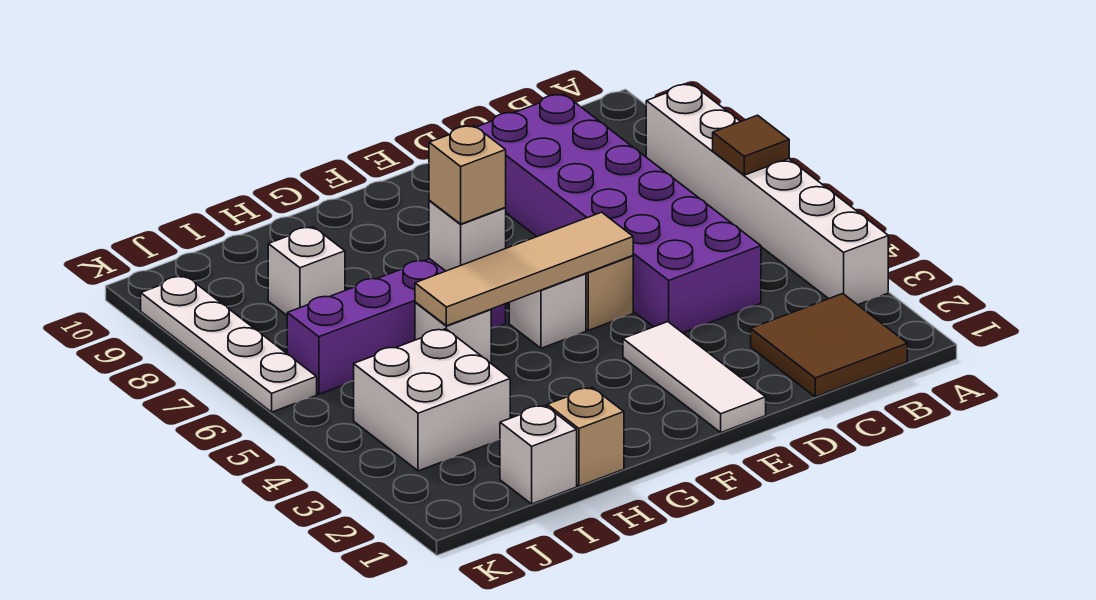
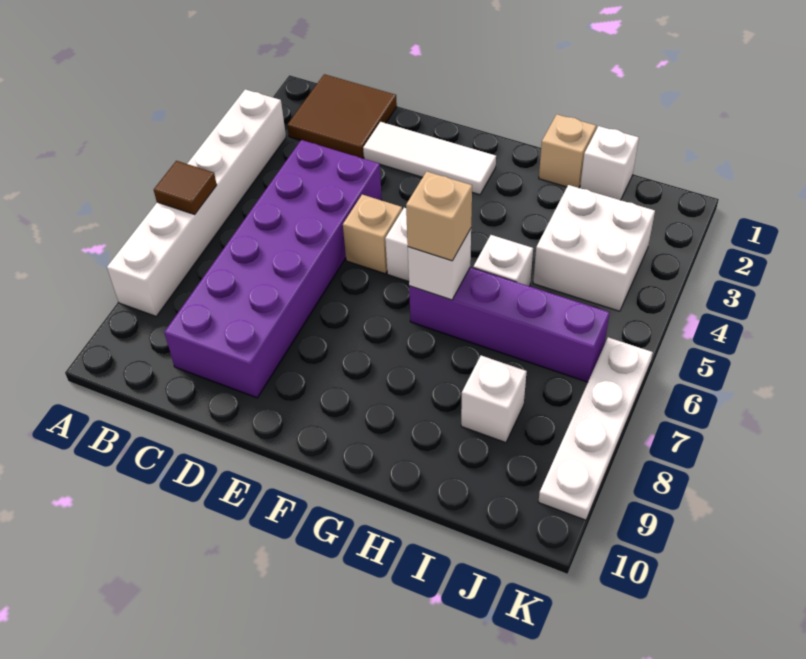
white tile E1:E3 level 1 -> white tile D2:F2 level 1
tan tile E5:H5 level 2 -> none

